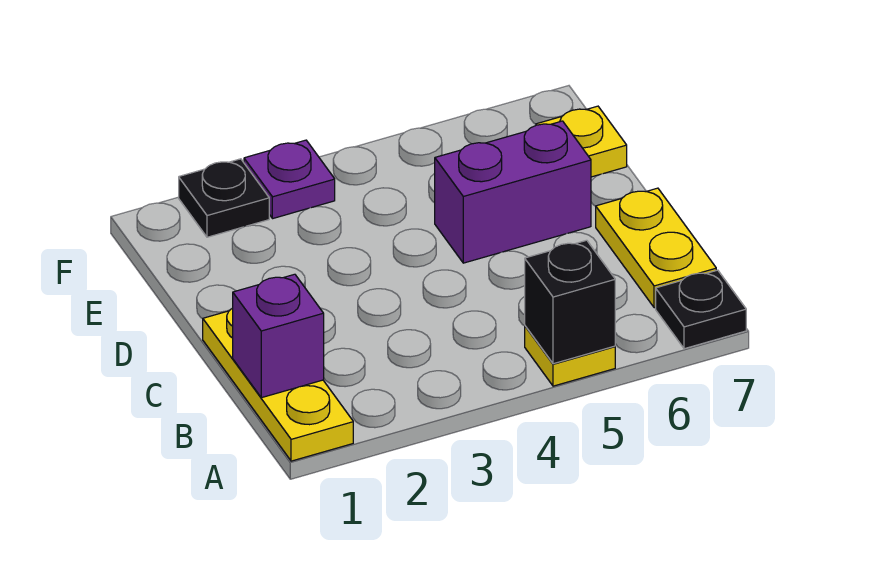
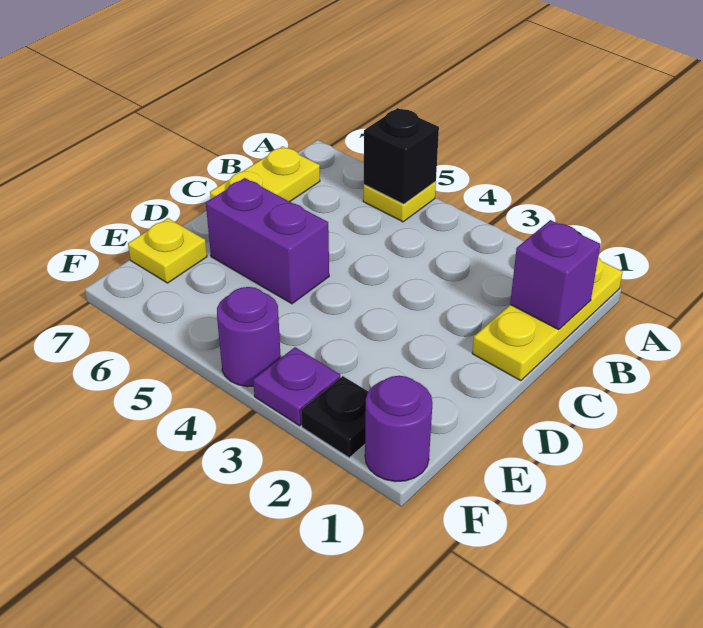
black plate A7 level 1 -> none
none -> purple round brick F1 level 1
none -> purple round brick F4 level 1

